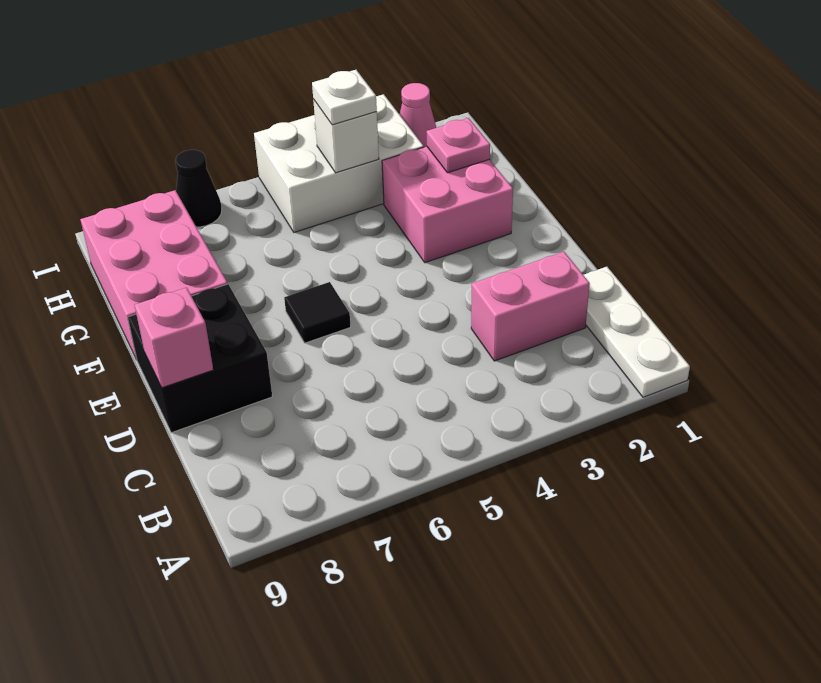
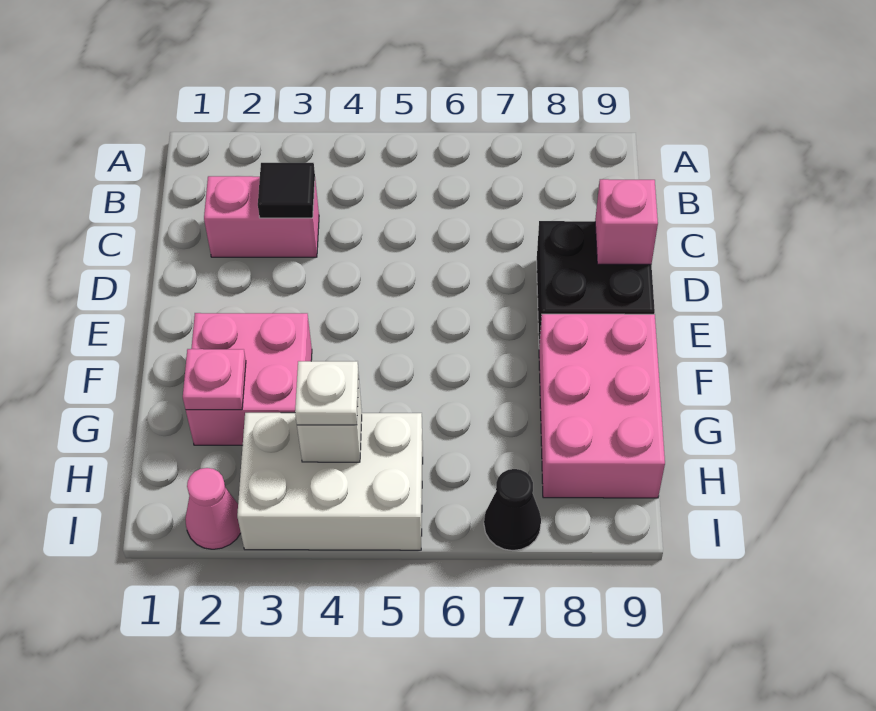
white plate A1:C1 level 1 -> none
black tile E6 level 1 -> black tile C3 level 2

